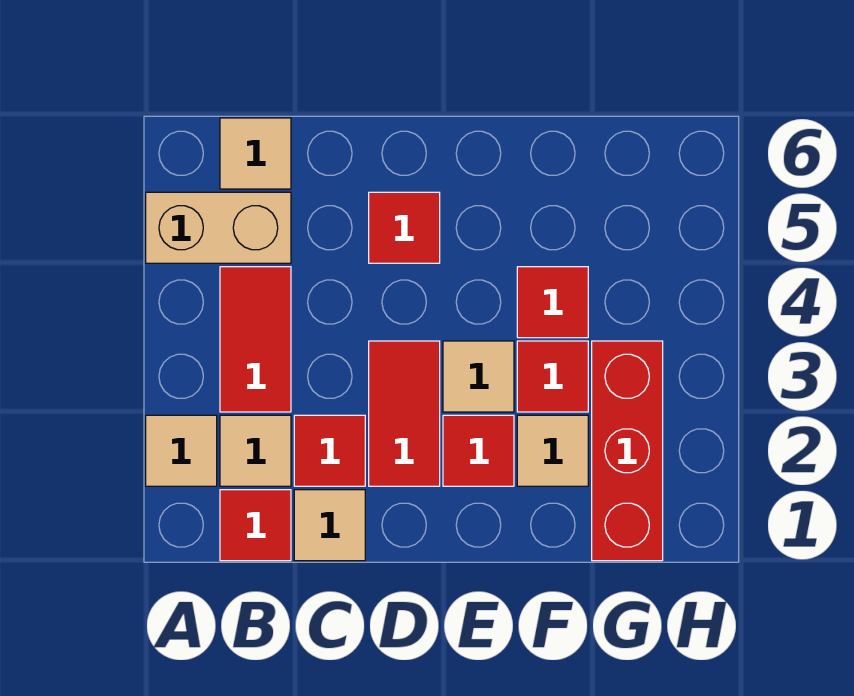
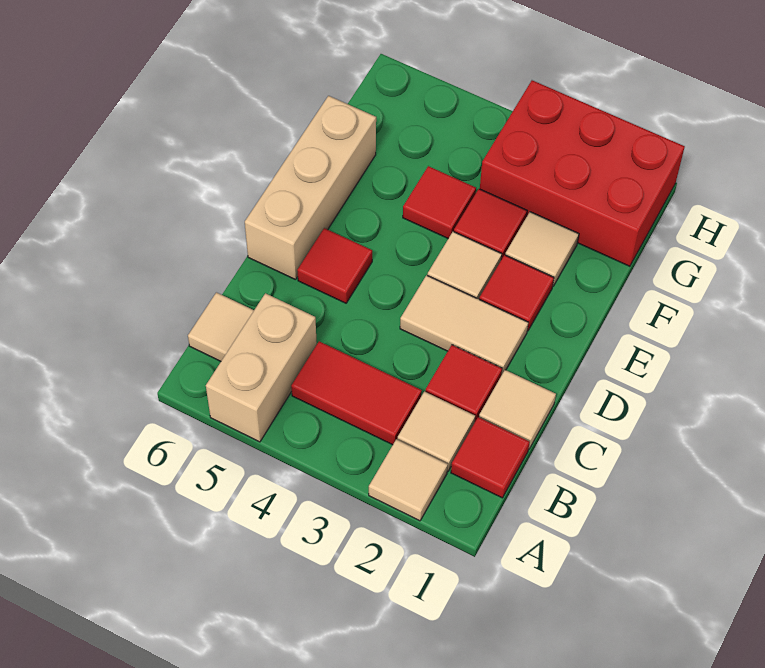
red tile D2:D3 level 1 -> tan tile D2:D3 level 1
none -> tan brick D6:F6 level 1
red brick G1:G3 level 1 -> red brick G1:H3 level 1

